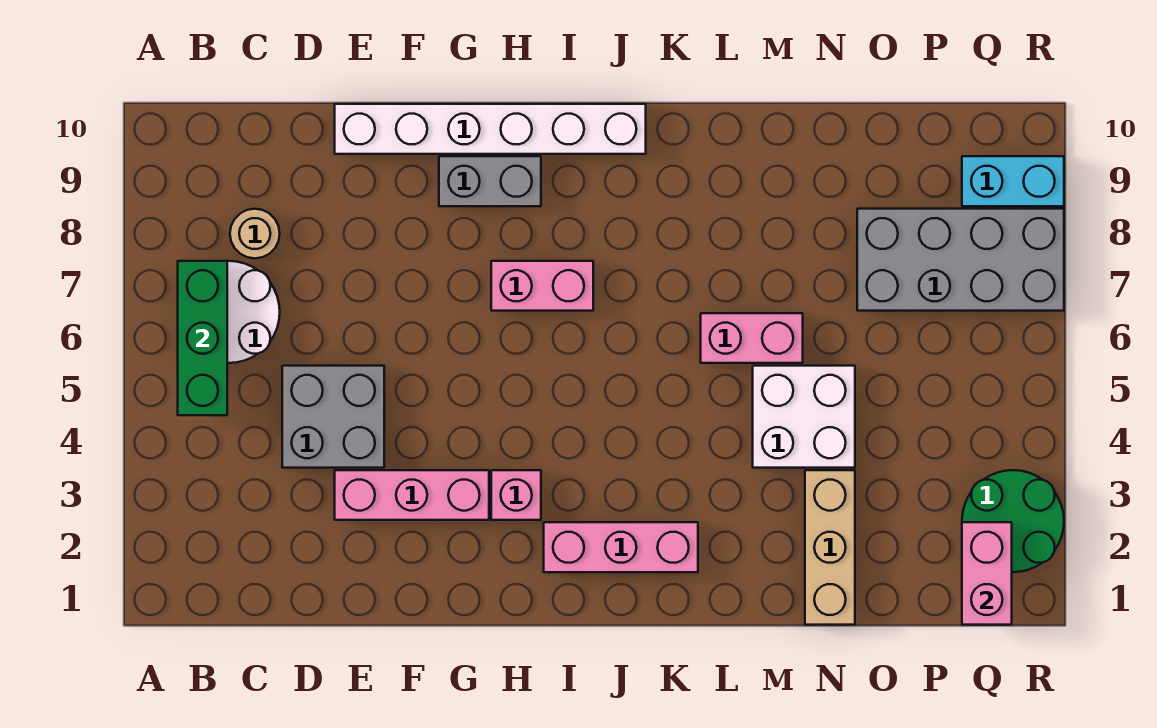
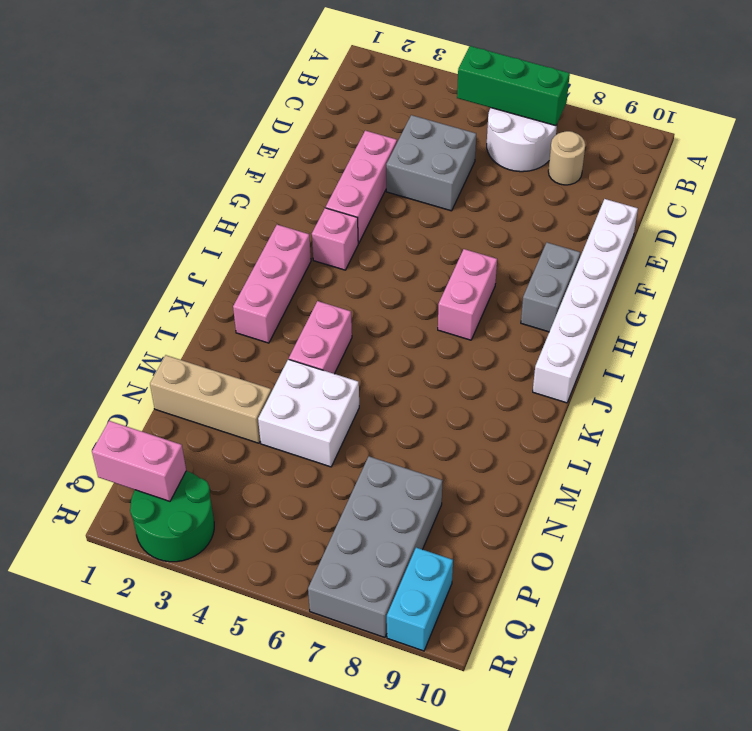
pink brick L6:M6 level 1 -> pink brick K4:L4 level 1

